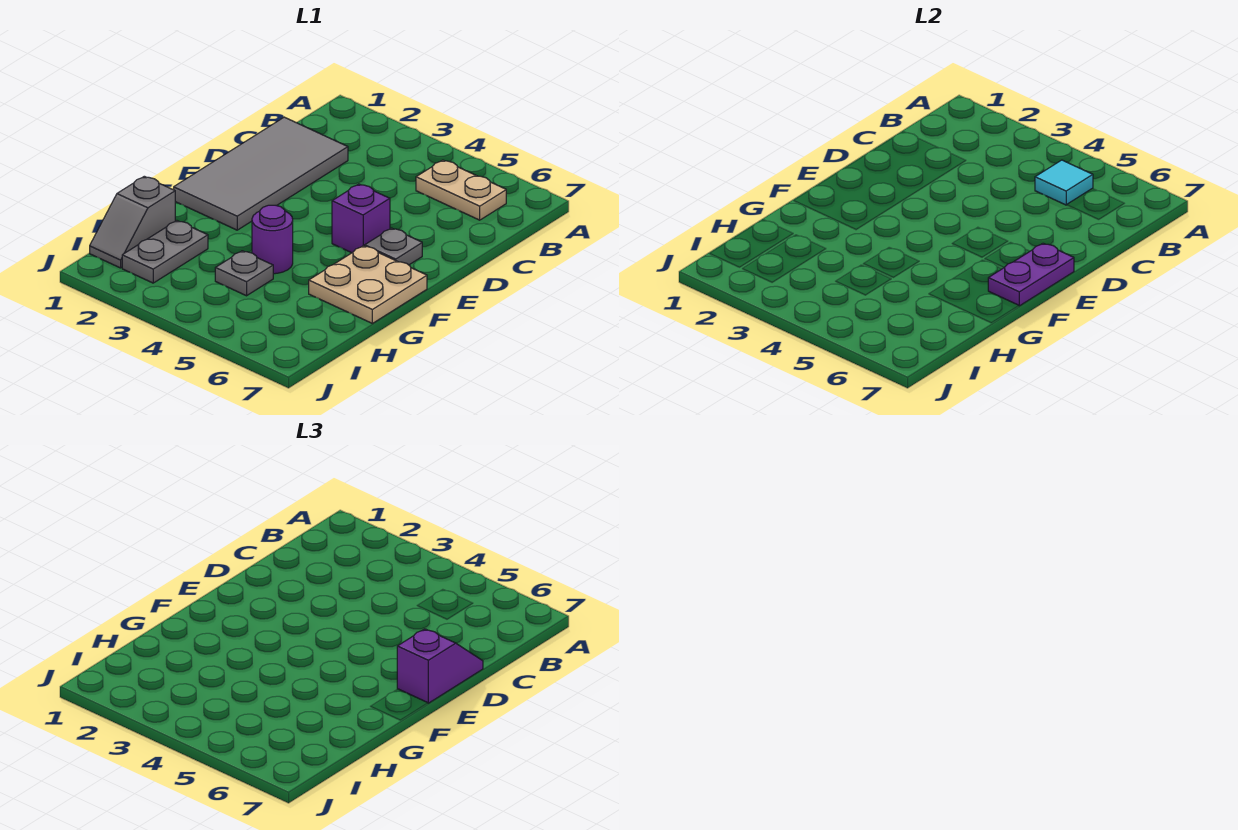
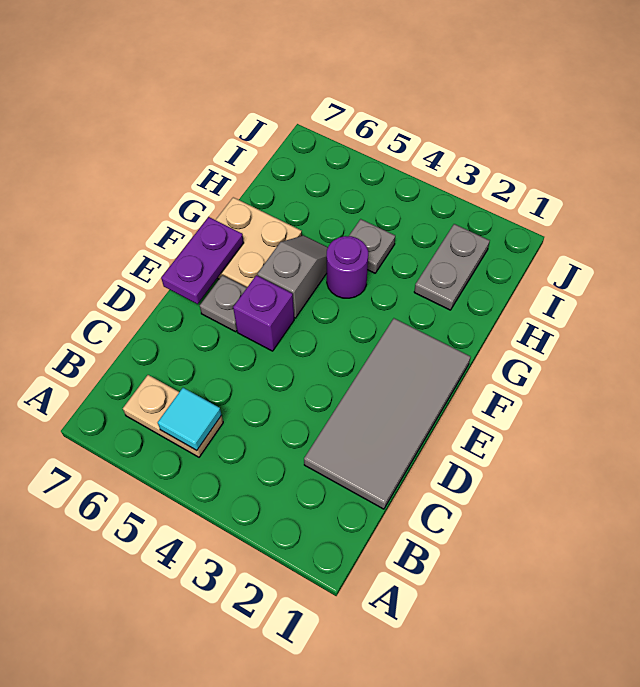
purple slope D7:E7 level 3 top E -> none
grey slope H1:I1 level 1 top H -> grey slope F5:G5 level 1 top F

